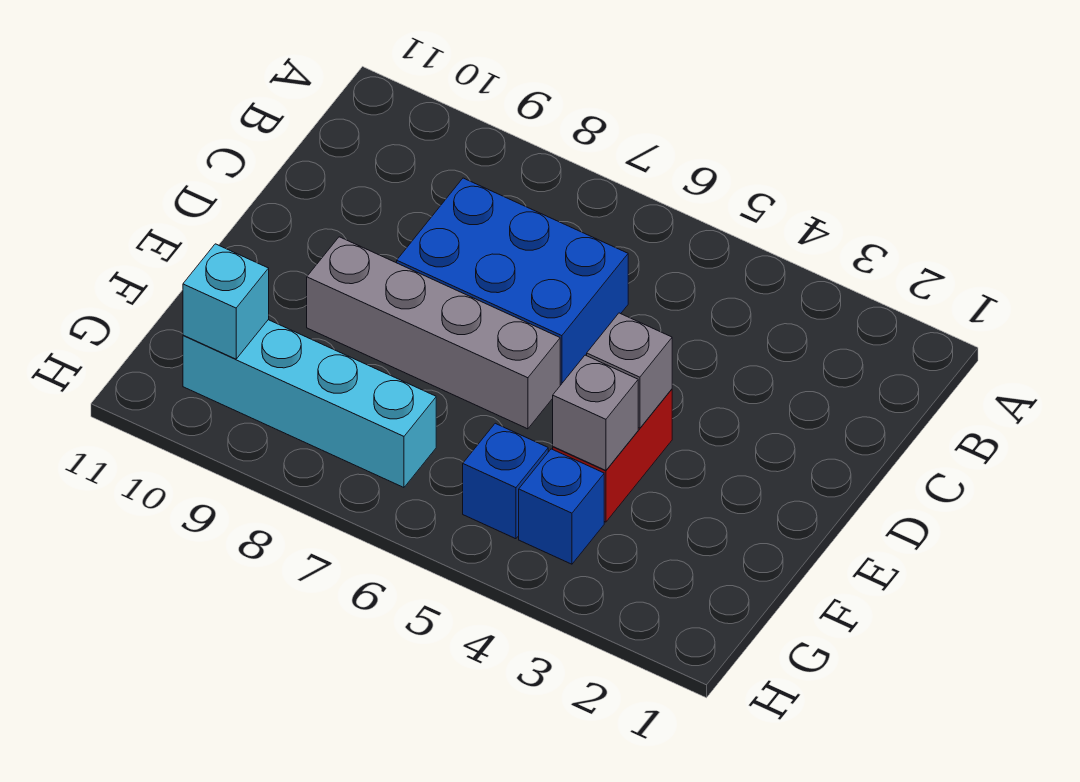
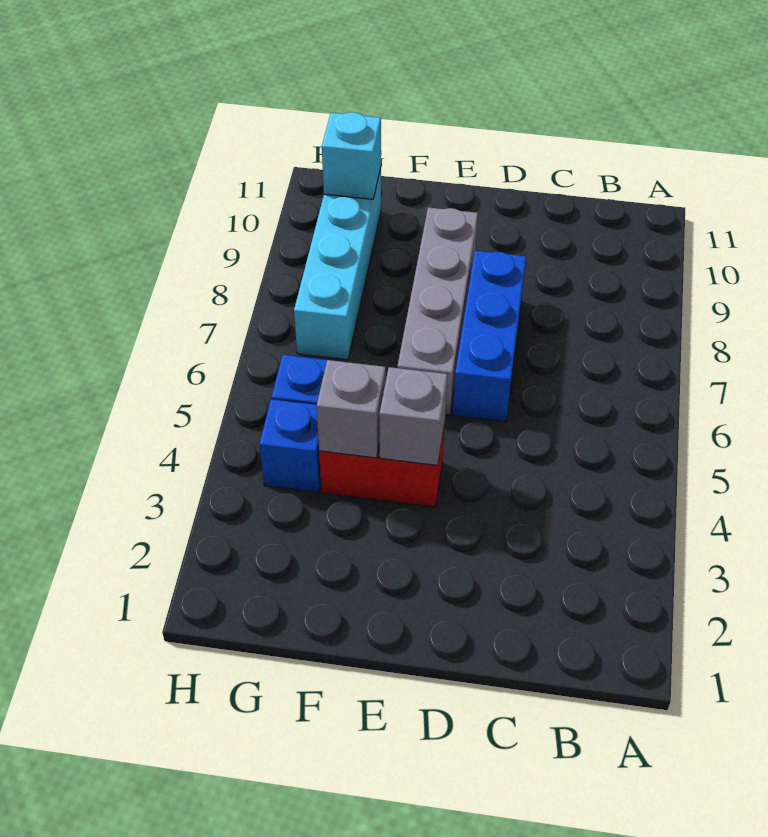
blue brick C6:D8 level 1 -> blue brick D6:D8 level 1

